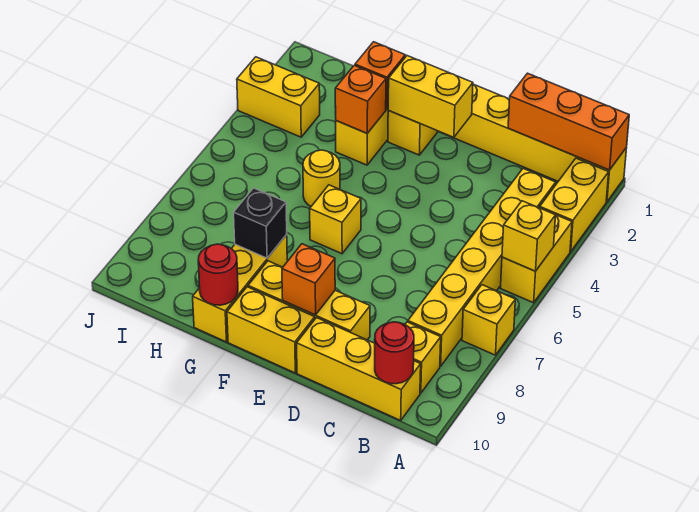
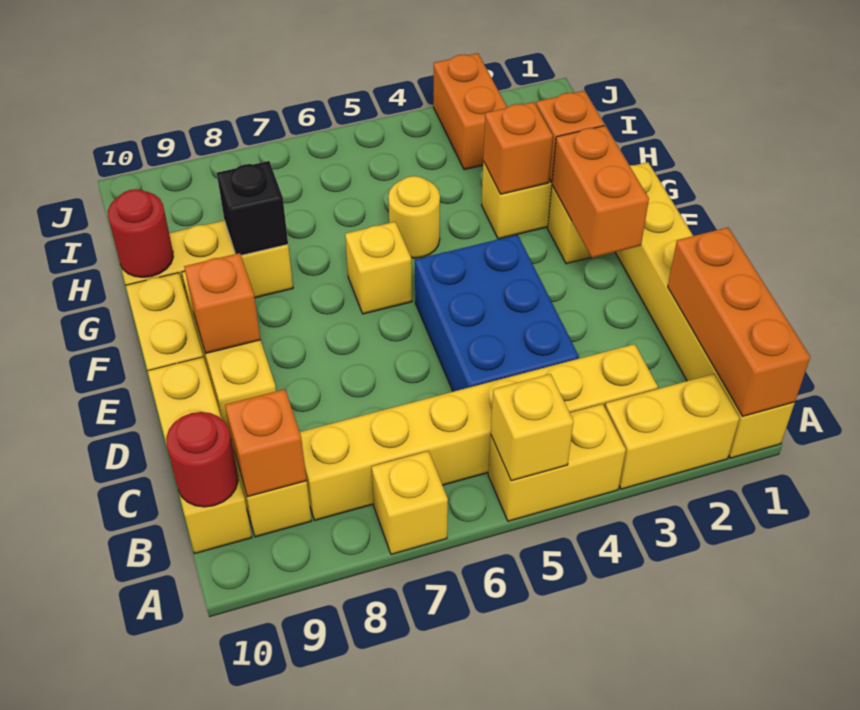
none -> orange brick B9 level 2
none -> blue brick C4:E5 level 1
yellow brick E2:F2 level 2 -> orange brick E2:F2 level 2
yellow brick I3:J3 level 1 -> orange brick I3:J3 level 1

